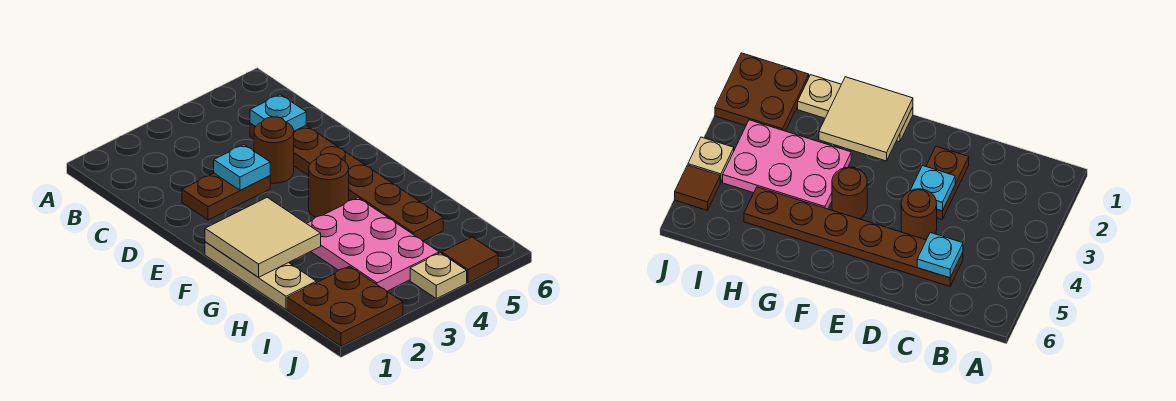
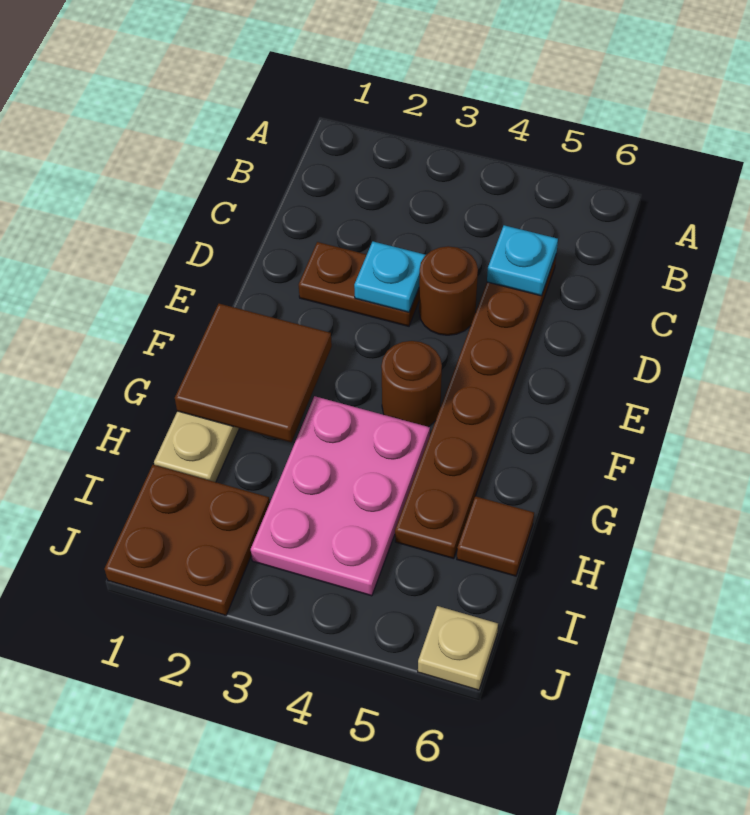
tan tile F1:G2 level 2 -> brown tile F1:G2 level 2
tan plate J4 level 1 -> tan plate J6 level 1
brown tile J5 level 1 -> brown tile H6 level 1

